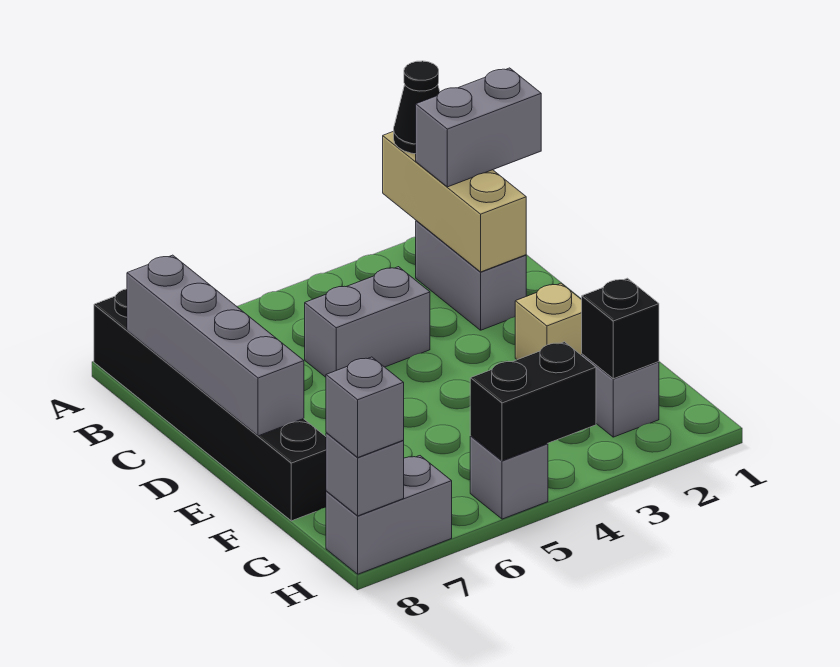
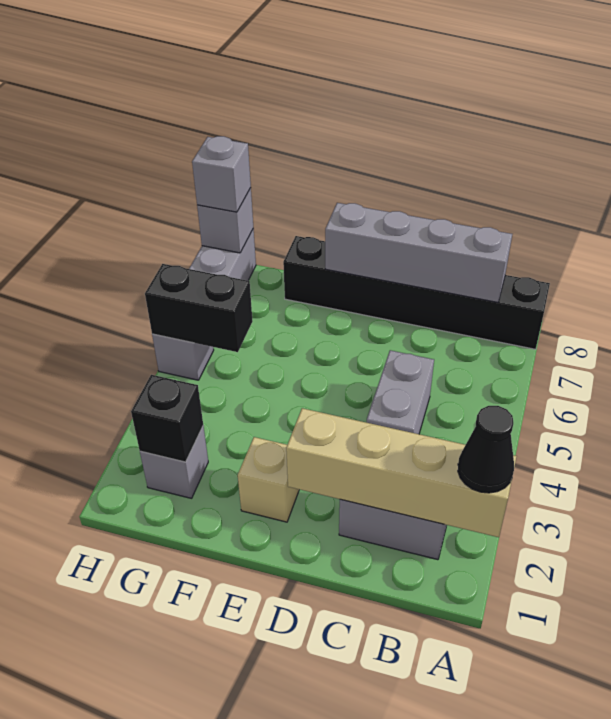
tan brick A2:C2 level 2 -> tan brick A2:D2 level 2
grey brick B1:B2 level 3 -> none
black brick H4:H5 level 2 -> black brick G5:H5 level 2

